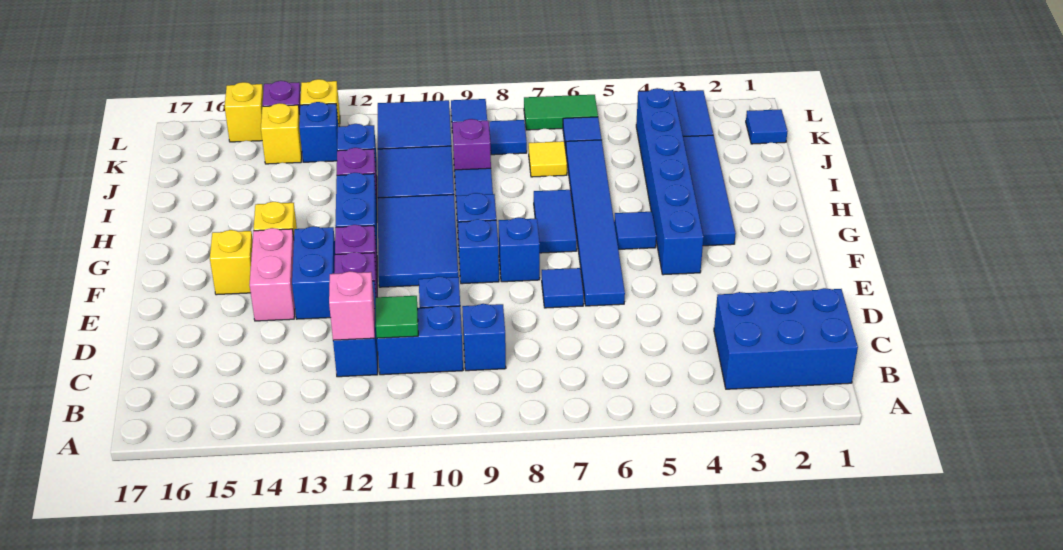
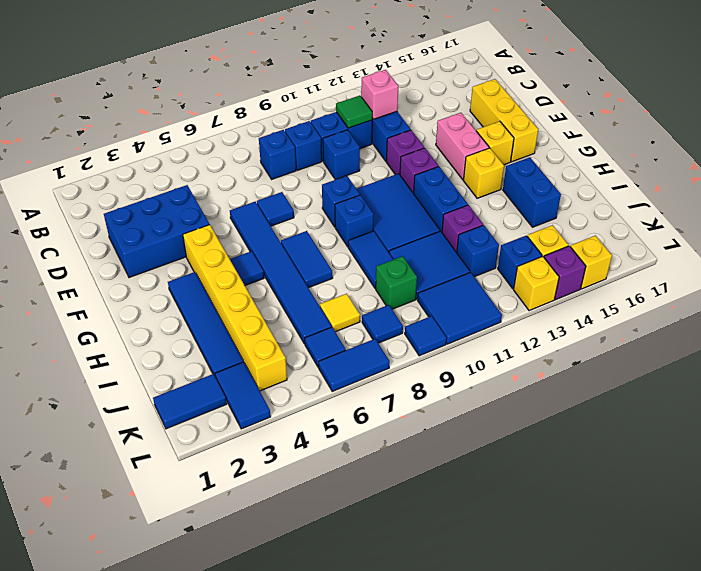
blue brick B1:C3 level 1 -> blue brick D2:E4 level 1
none -> yellow brick D16:F16 level 1
blue brick E13:F13 level 1 -> blue brick H15:I15 level 1
blue brick F4:K4 level 1 -> yellow brick F4:K4 level 1
blue brick F8 level 1 -> blue brick C8 level 1
purple brick J9 level 1 -> green brick J9 level 1
blue tile K1 level 1 -> blue tile K1:K2 level 1
green tile L6:L7 level 1 -> blue tile L6:L7 level 1

